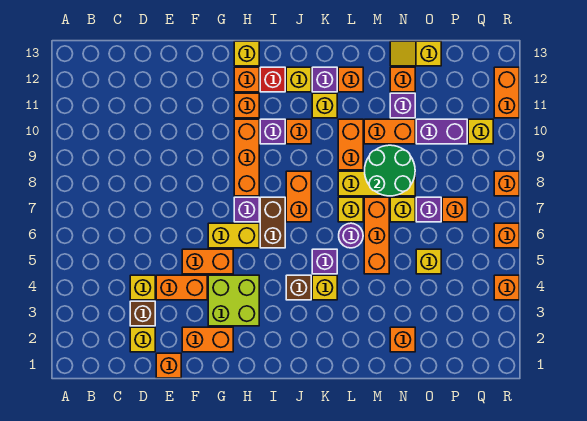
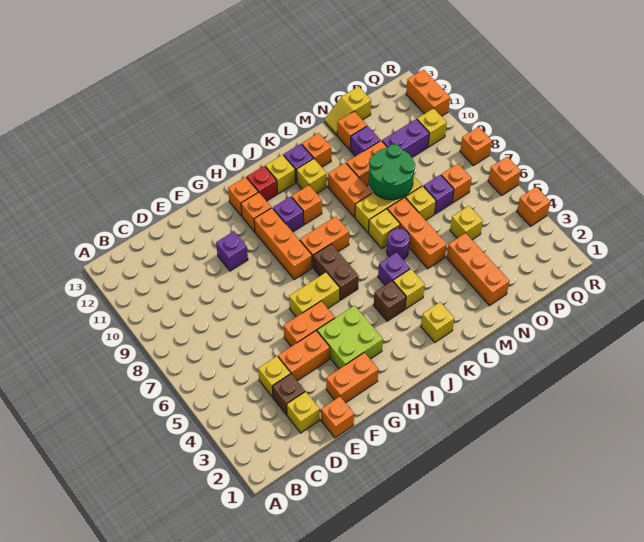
purple brick H7 level 1 -> purple brick F10 level 1
yellow brick H13 level 1 -> yellow brick K2 level 1
orange brick J7:J8 level 1 -> orange brick I8:J8 level 1
orange brick N2 level 1 -> orange brick N2:N4 level 1

